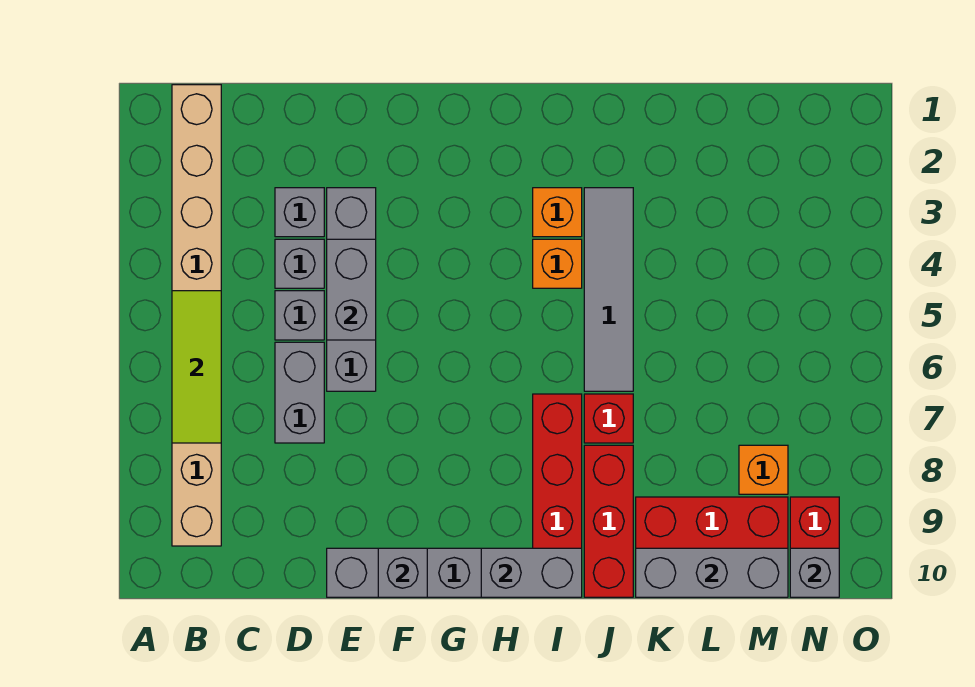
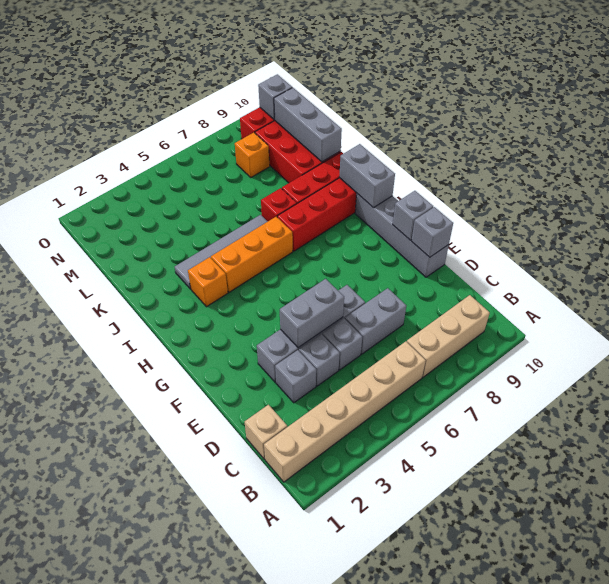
lime tile B5:B7 level 2 -> none
none -> tan brick C1 level 1
none -> grey brick E10 level 2
orange brick I4 level 1 -> orange brick I4:I6 level 1

